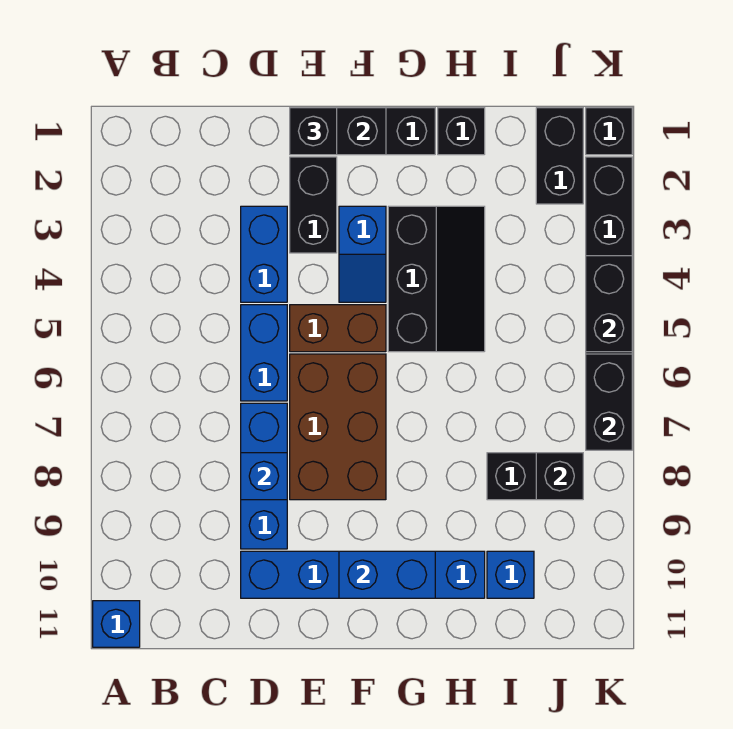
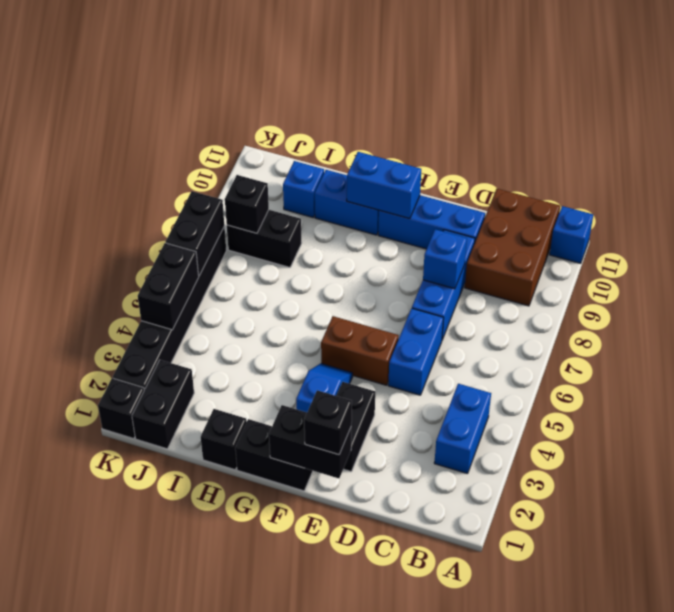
blue brick D3:D4 level 1 -> blue brick B3:B4 level 1
brown brick E6:F8 level 1 -> brown brick B9:C11 level 1
black slope G3:H5 level 1 top G -> none

